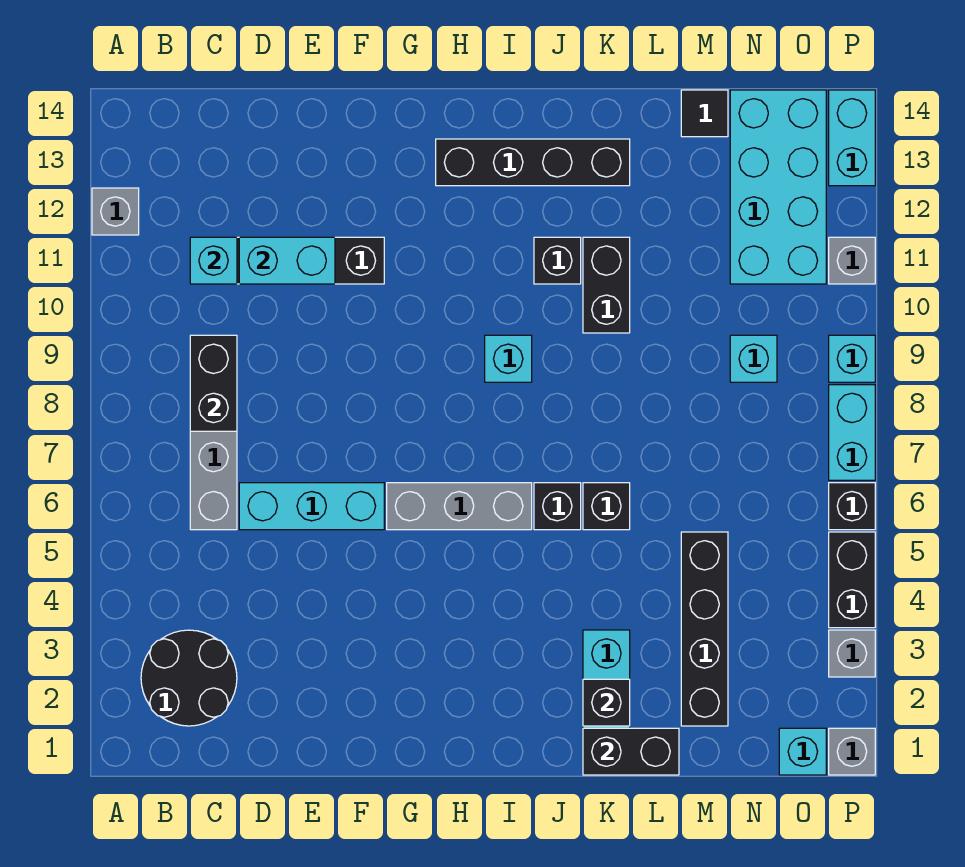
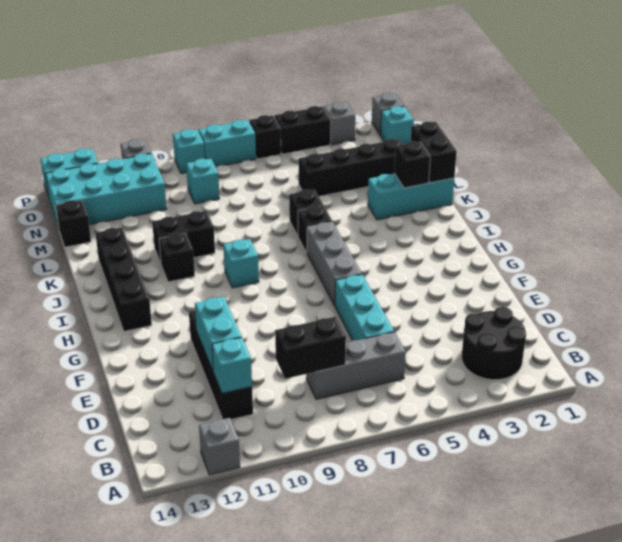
black tile M14 level 1 -> black brick M14 level 1

